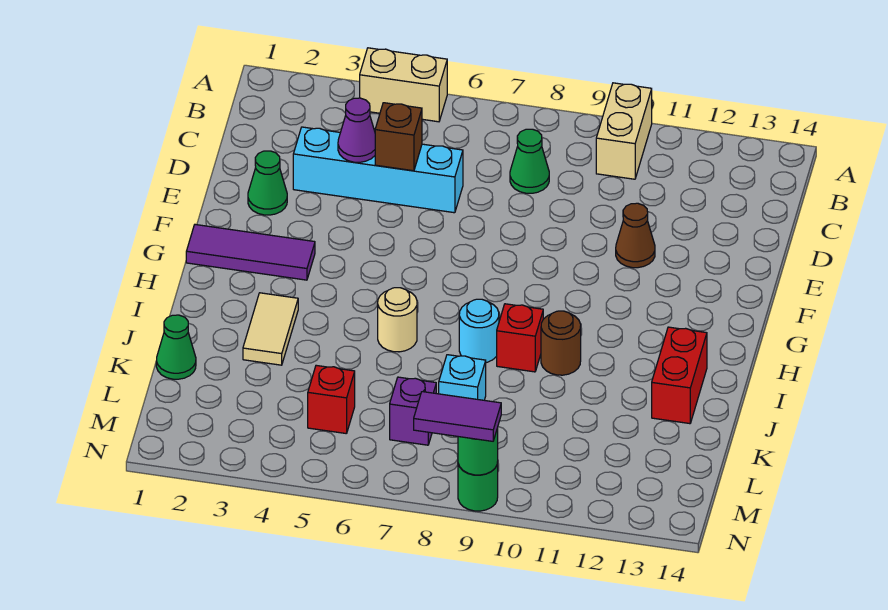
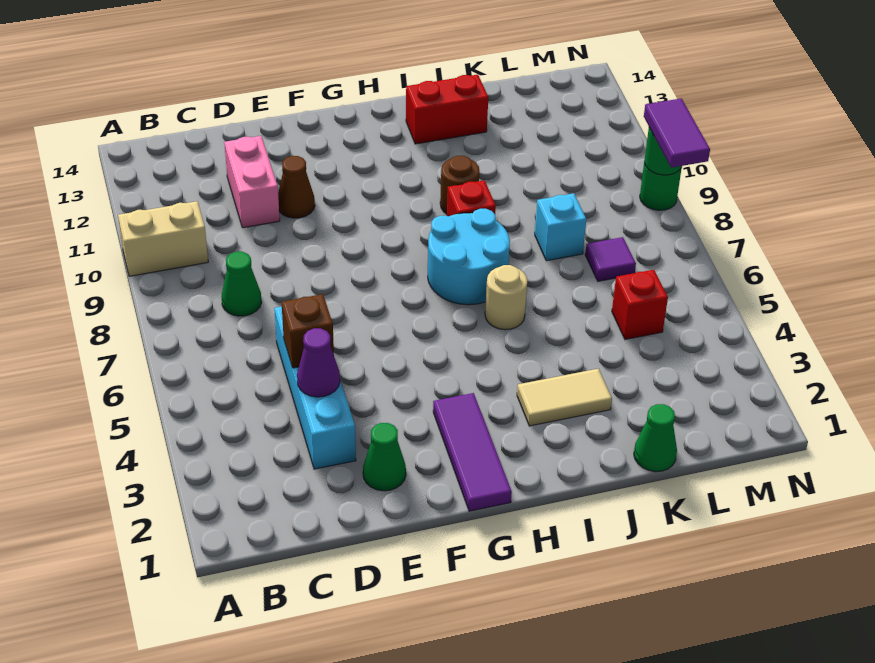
tan brick A4:A5 level 1 -> none
none -> pink brick D11:D12 level 1
cyan round brick I8 level 1 -> cyan round brick H7:I8 level 1
purple brick L7 level 1 -> purple tile L7 level 1

